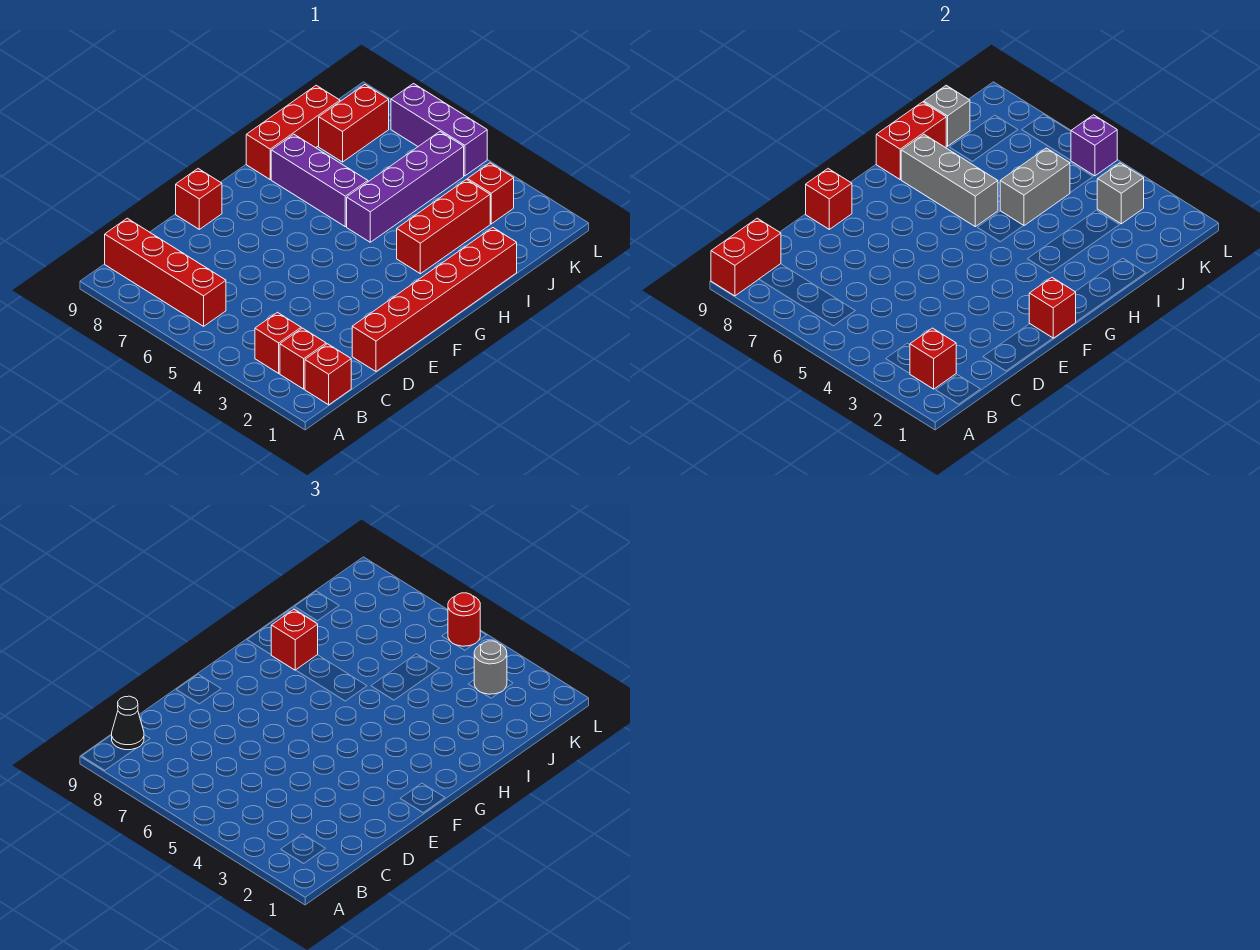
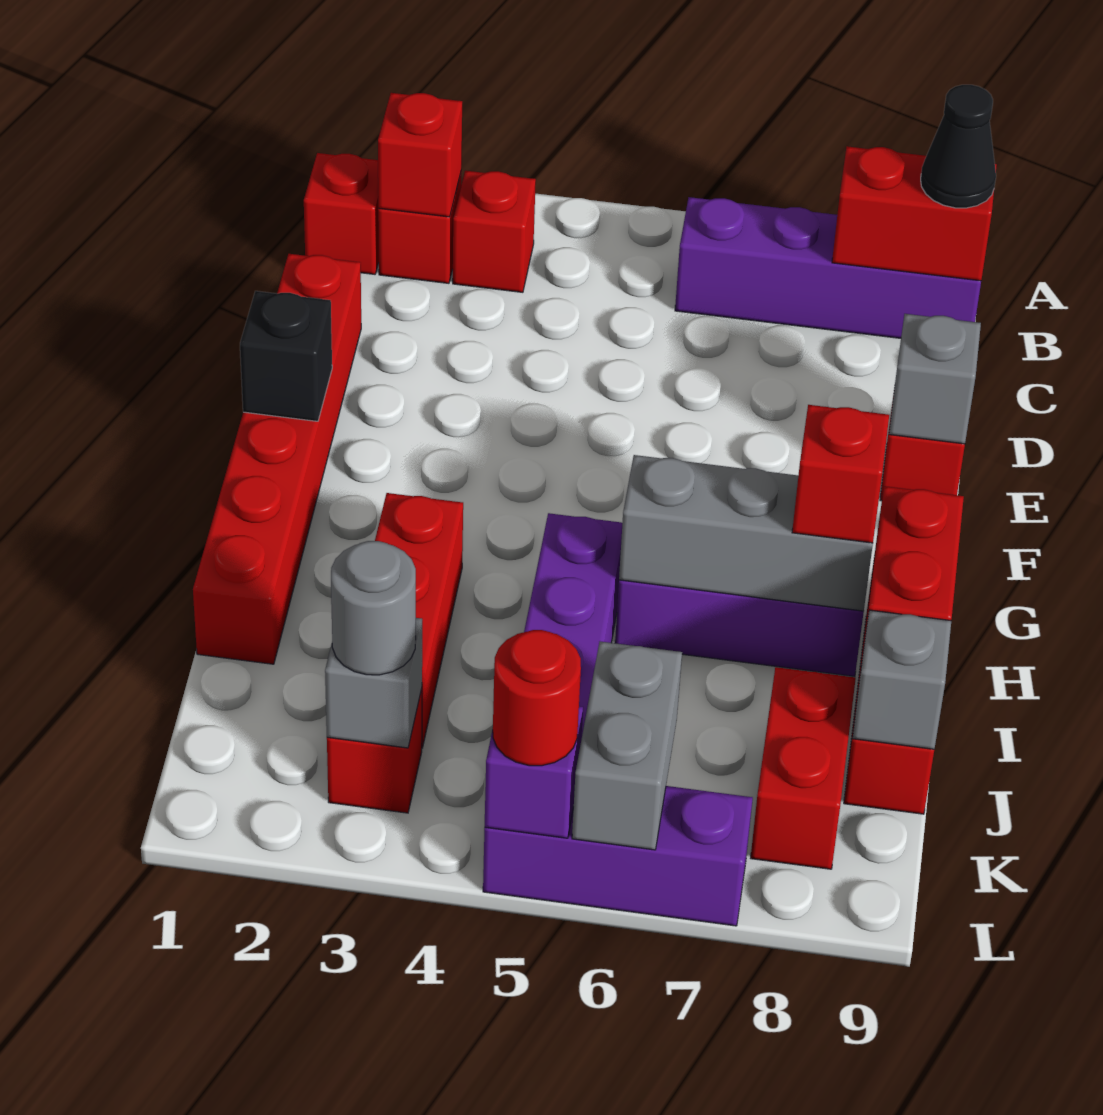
red brick A9:B9 level 2 -> red brick B8:B9 level 2
red brick B6:B9 level 1 -> purple brick B6:B9 level 1
red brick E9 level 2 -> grey brick E9 level 2
red brick F1 level 2 -> black brick F1 level 2
grey brick I5:J5 level 2 -> grey brick K6:L6 level 2

